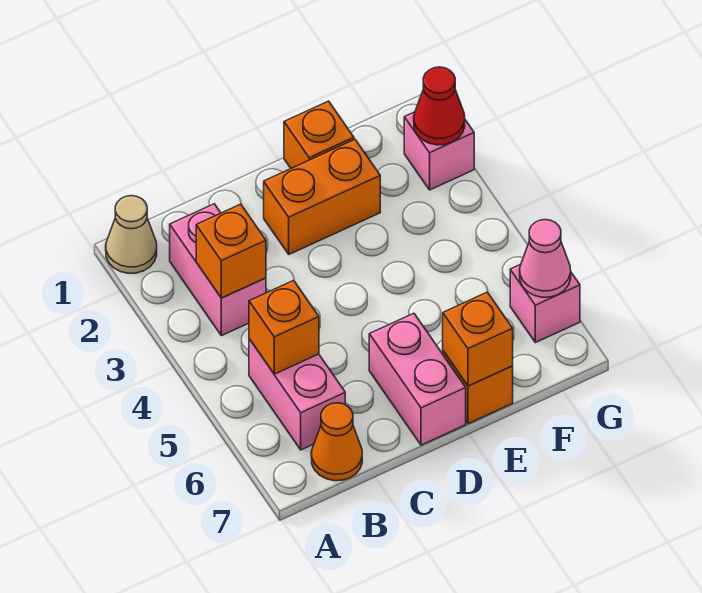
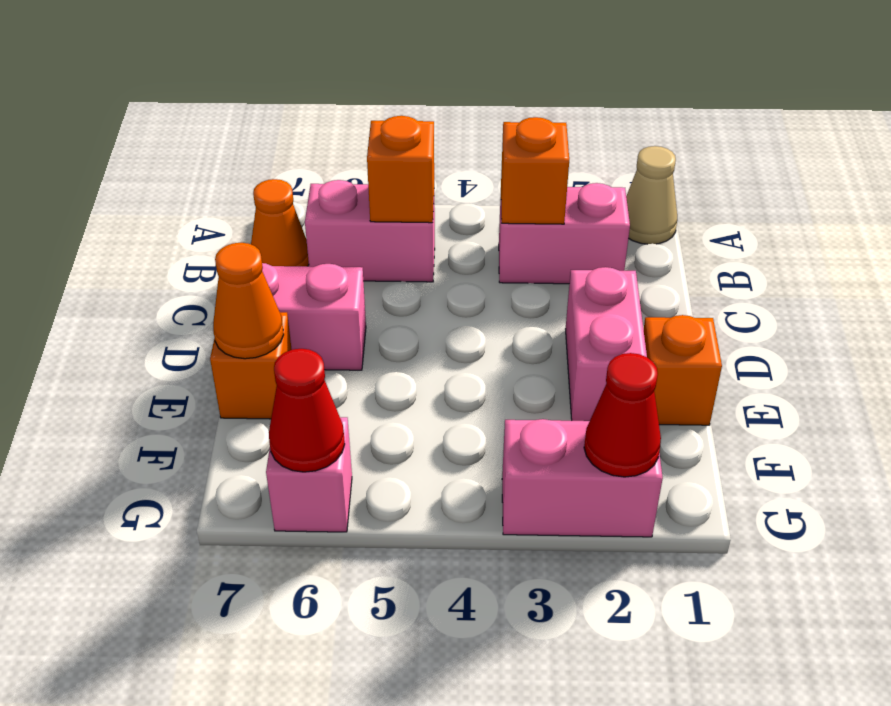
orange brick D2:E2 level 1 -> pink brick D2:E2 level 1
orange brick E7 level 2 -> orange cone E7 level 2
pink brick G2 level 1 -> pink brick G2:G3 level 1
pink cone G6 level 2 -> red cone G6 level 2

